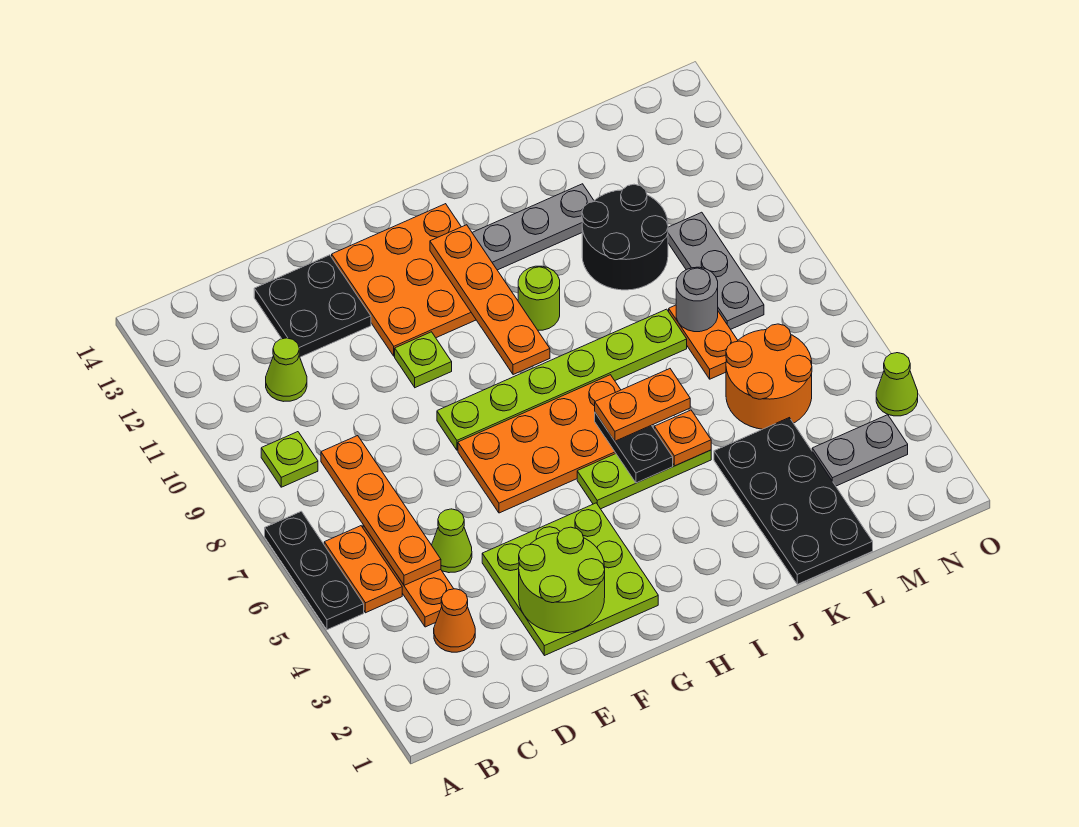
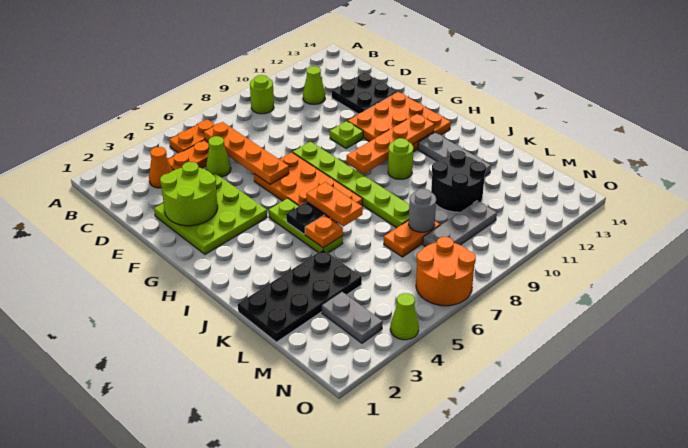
black plate A5:A7 level 1 -> none
lime plate B9 level 1 -> lime round brick B9 level 1
orange plate C5:C8 level 2 -> orange plate C6:F6 level 2
orange round brick L5:M6 level 1 -> orange round brick N6:O7 level 1

